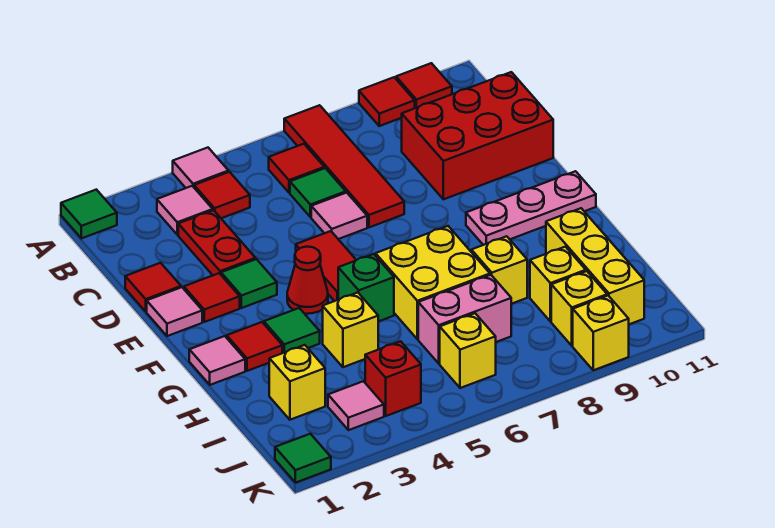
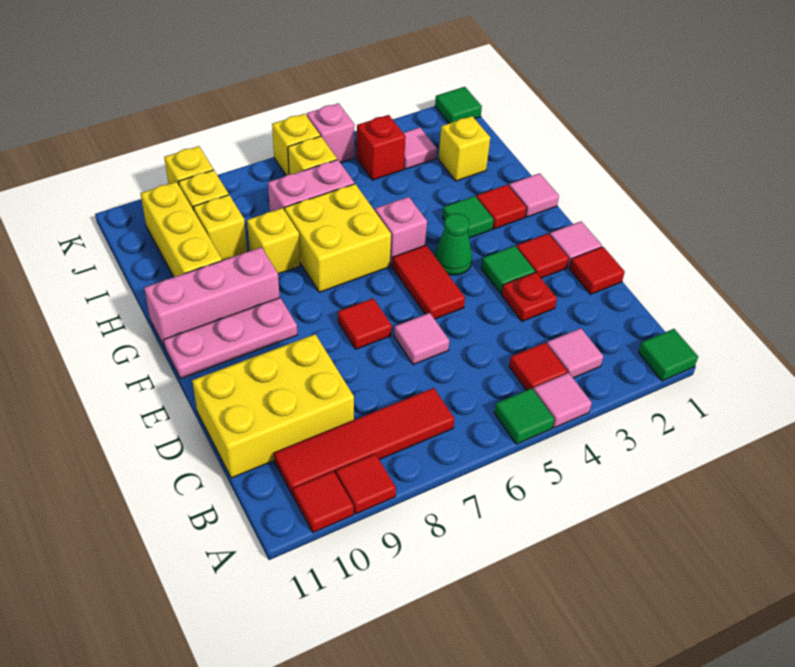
red tile A7:D7 level 1 -> red tile B7:B10 level 1
red tile B6 level 1 -> red tile E7 level 1
red plate C3:D3 level 1 -> red plate D3 level 1
green tile C6 level 1 -> green tile A5 level 1
red brick C9:D11 level 1 -> yellow brick C9:D11 level 1
red cone F4 level 1 -> green cone F4 level 1
green brick G5 level 1 -> pink brick G5 level 1
none -> pink brick G9:G11 level 1
yellow brick H4 level 1 -> yellow brick K6 level 1
none -> pink brick K5 level 1

